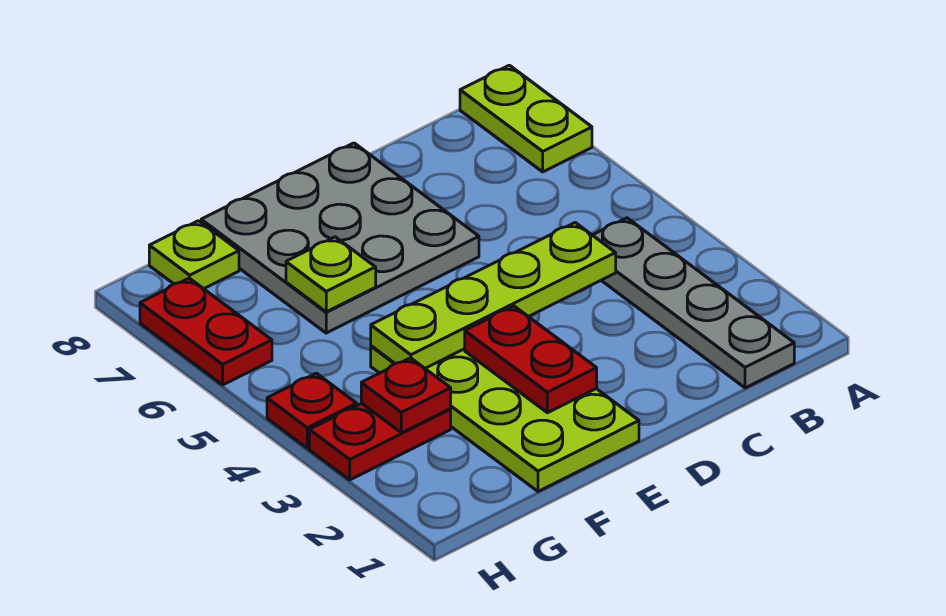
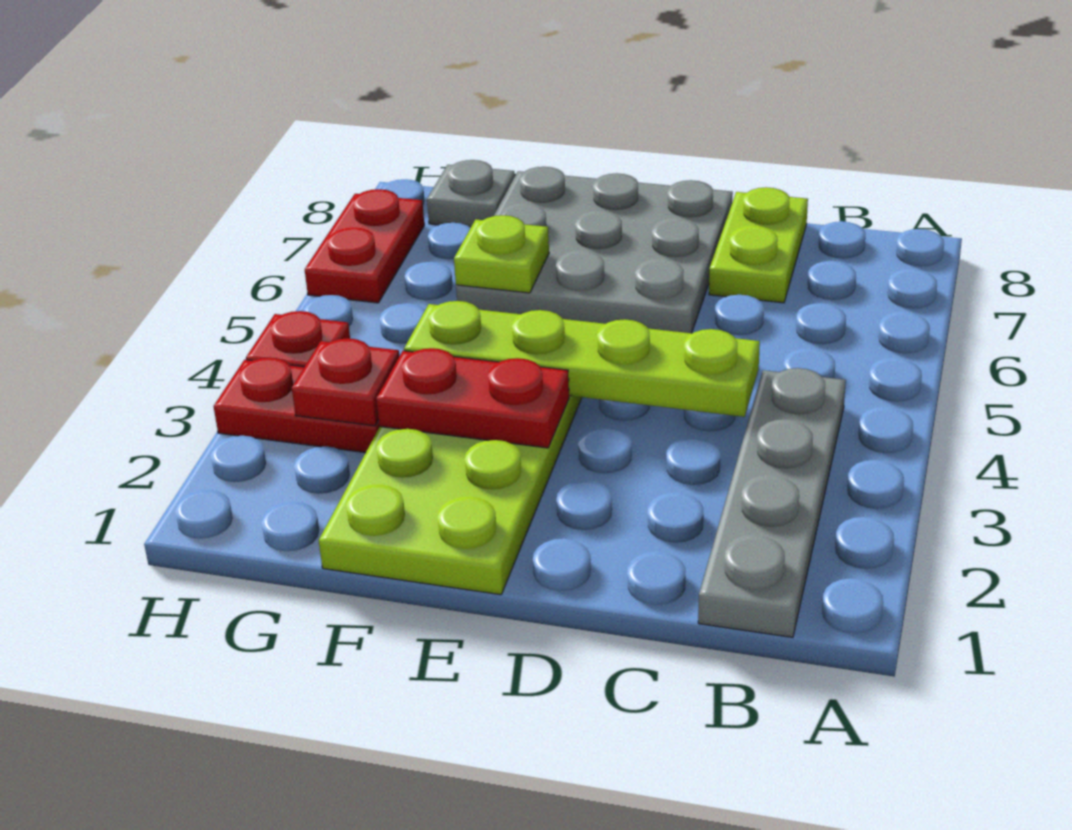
lime plate A7:A8 level 1 -> lime plate C7:C8 level 1
red plate E2:E3 level 2 -> red plate E3:F3 level 2
lime plate G8 level 1 -> grey plate G8 level 1

